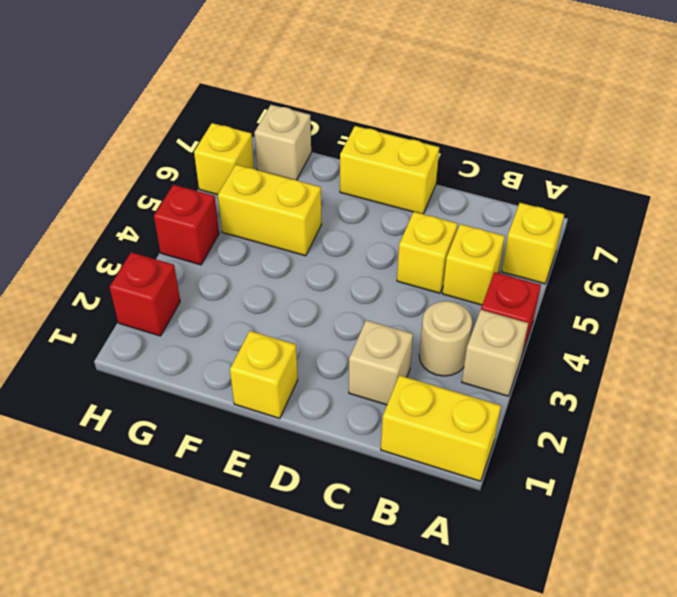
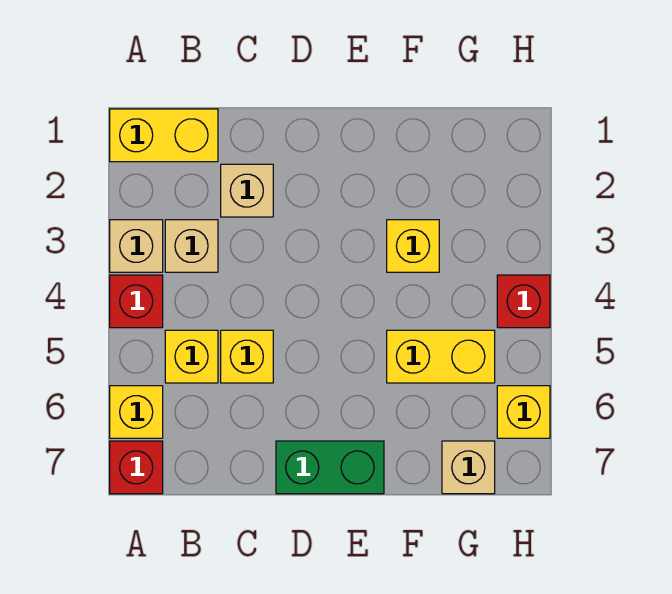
tan round brick B3 level 1 -> tan brick B3 level 1
yellow brick D7:E7 level 1 -> green brick D7:E7 level 1
yellow brick E1 level 1 -> yellow brick F3 level 1
red brick H2 level 1 -> red brick A7 level 1

